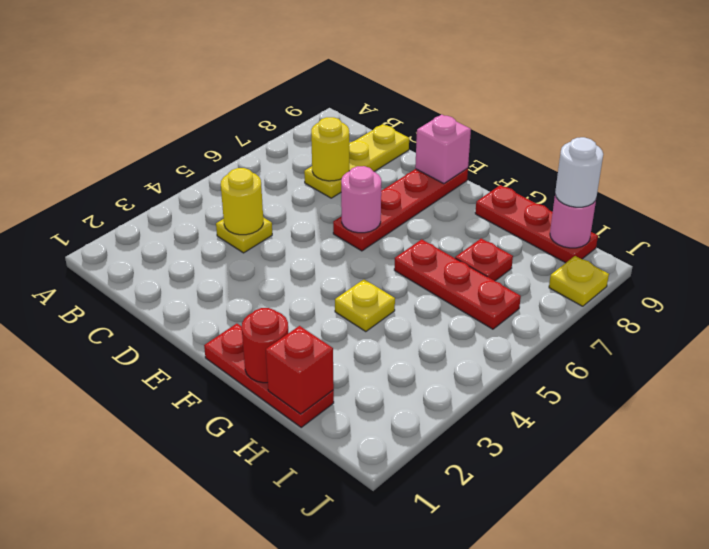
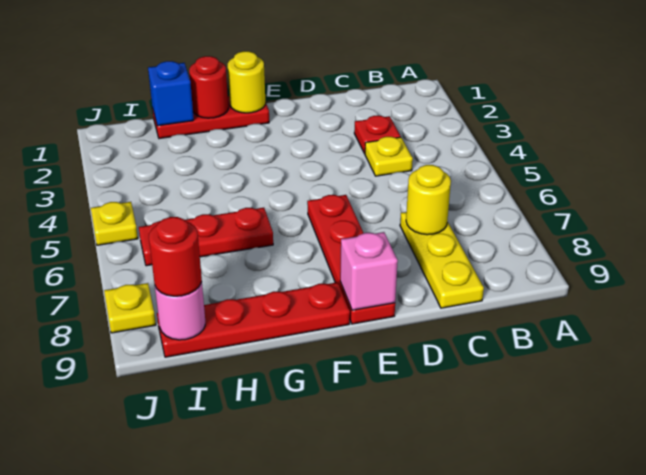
yellow round brick C4 level 2 -> yellow round brick F1 level 2
pink round brick E6 level 2 -> none
yellow plate G4 level 1 -> yellow plate J5 level 1
red plate G9:I9 level 1 -> red plate F9:I9 level 1
red brick H1 level 2 -> blue brick H1 level 2
red plate H7 level 1 -> red plate C3 level 1
white round brick I9 level 3 -> red round brick I9 level 3

